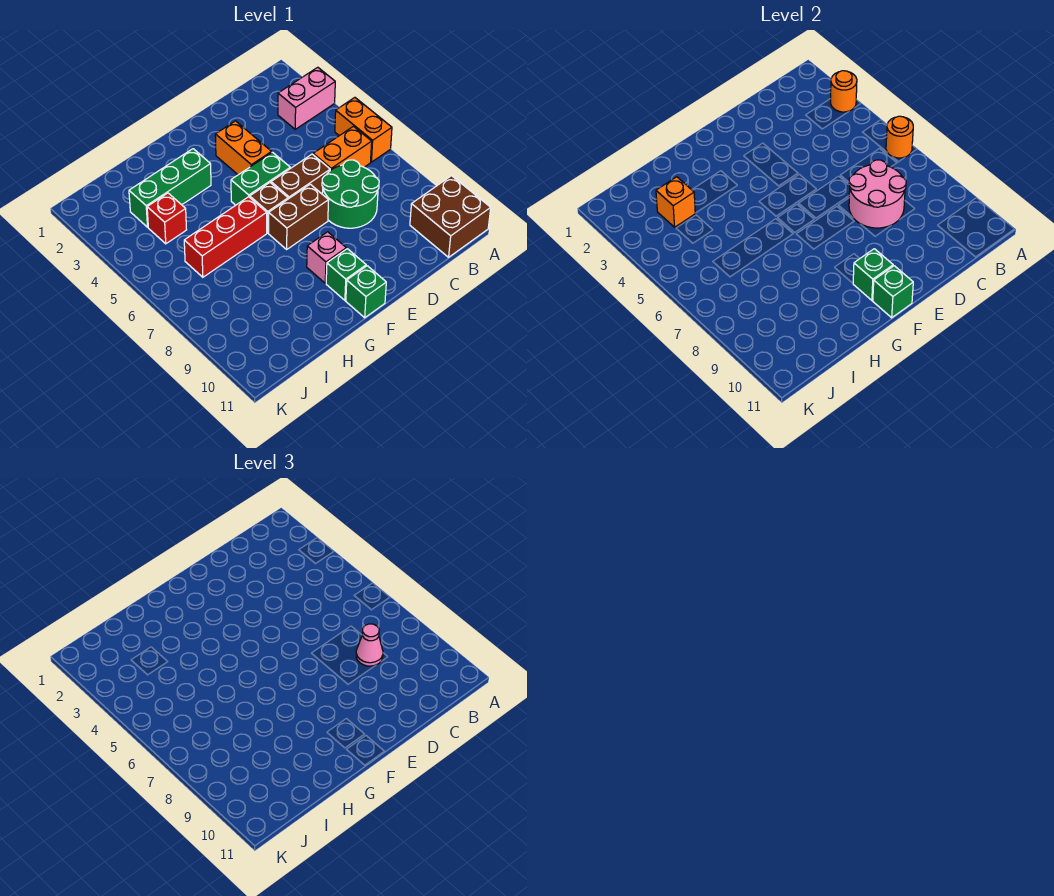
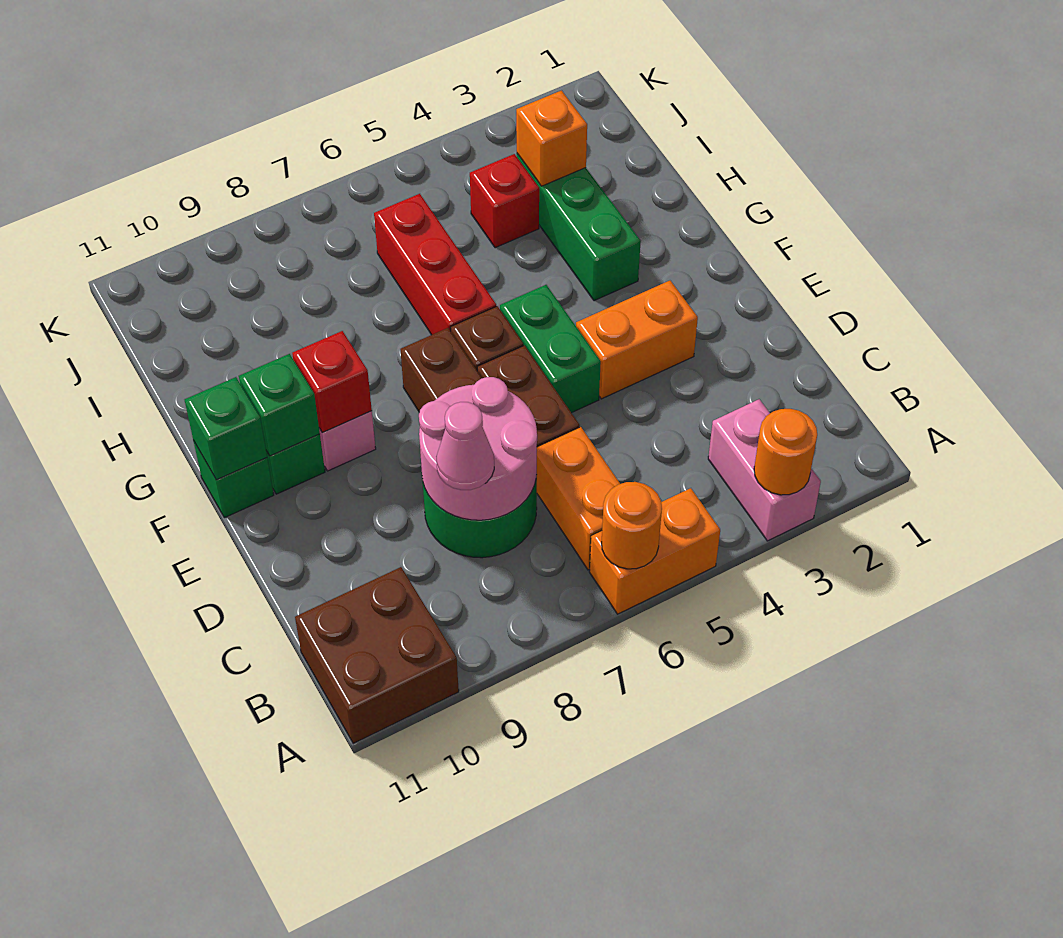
none -> red brick F9 level 2

